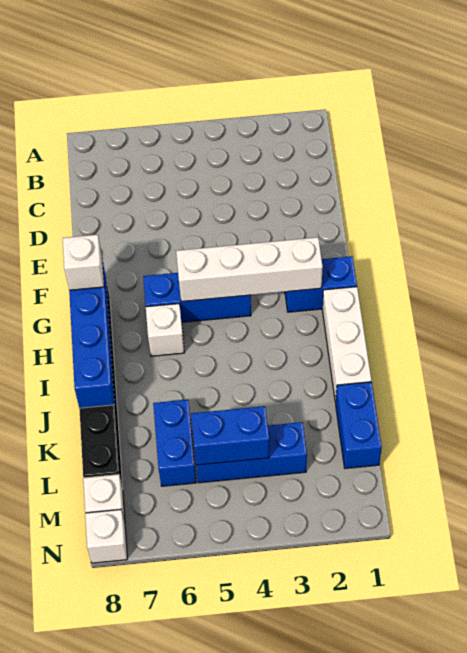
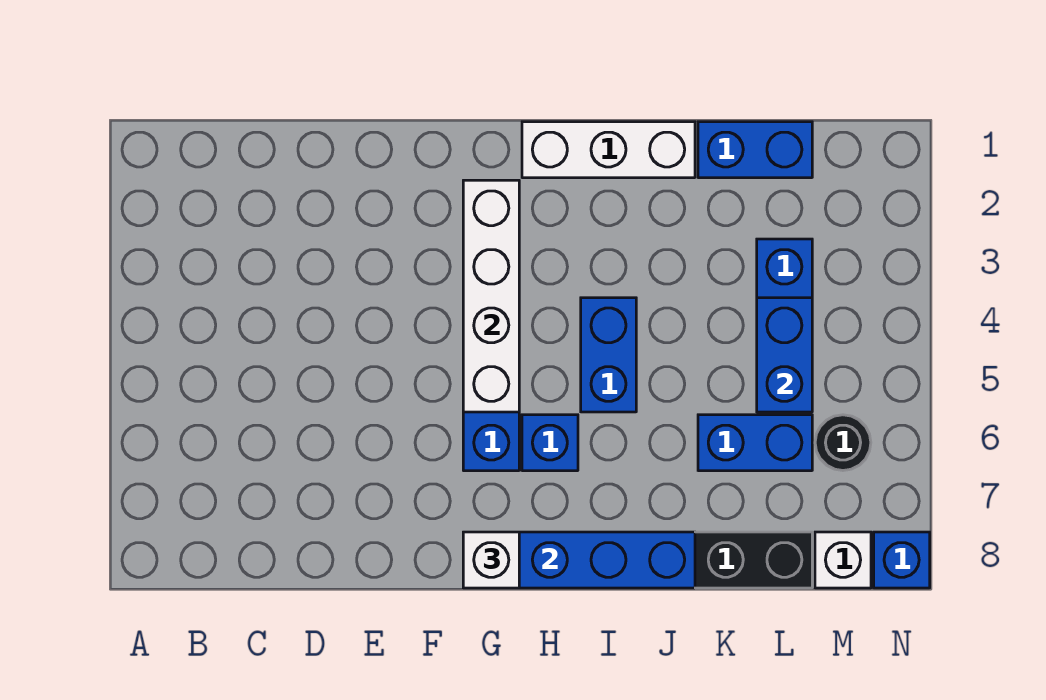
blue brick G1:G2 level 1 -> blue brick I4:I5 level 1
white brick H6 level 1 -> blue brick H6 level 1
none -> black round brick M6 level 1
white brick N8 level 1 -> blue brick N8 level 1

